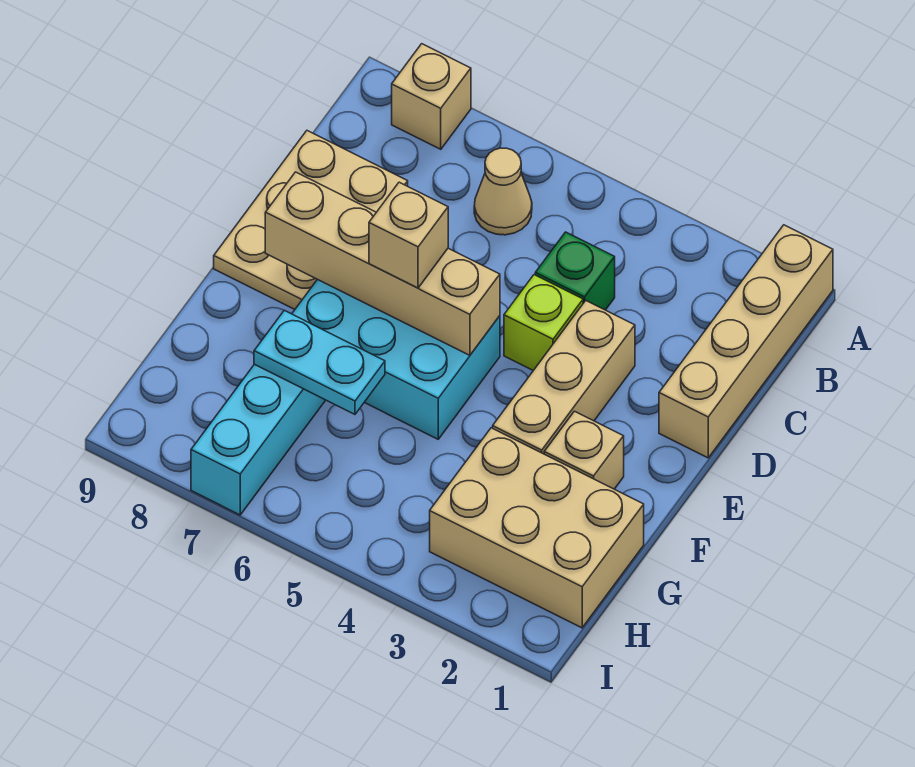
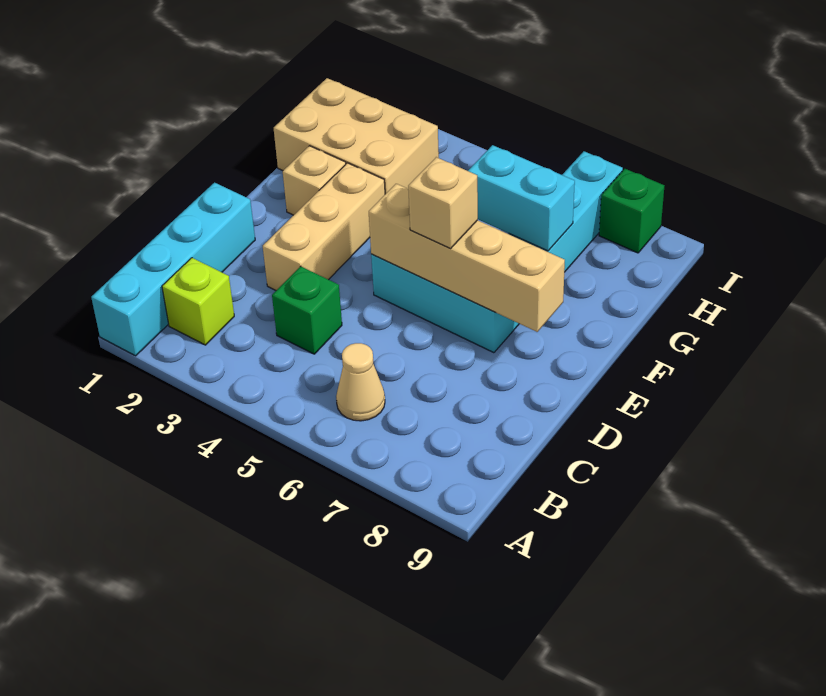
tan brick A1:D1 level 1 -> cyan brick A1:D1 level 1
tan brick A8 level 1 -> none
tan plate C8:E9 level 1 -> none
lime brick D4 level 1 -> lime brick B2 level 1
cyan plate G6:G7 level 2 -> cyan brick G6:G7 level 2
none -> green brick I8 level 1

